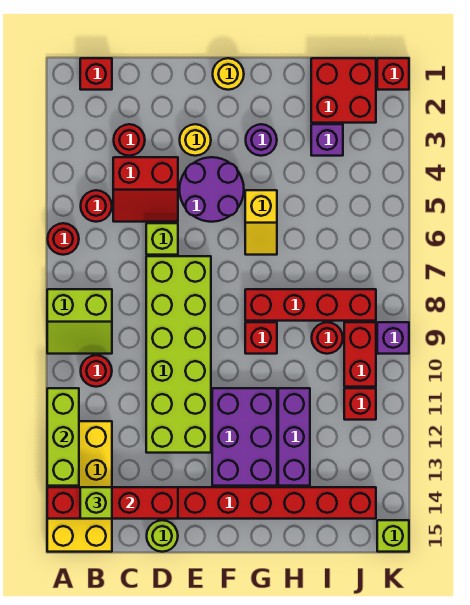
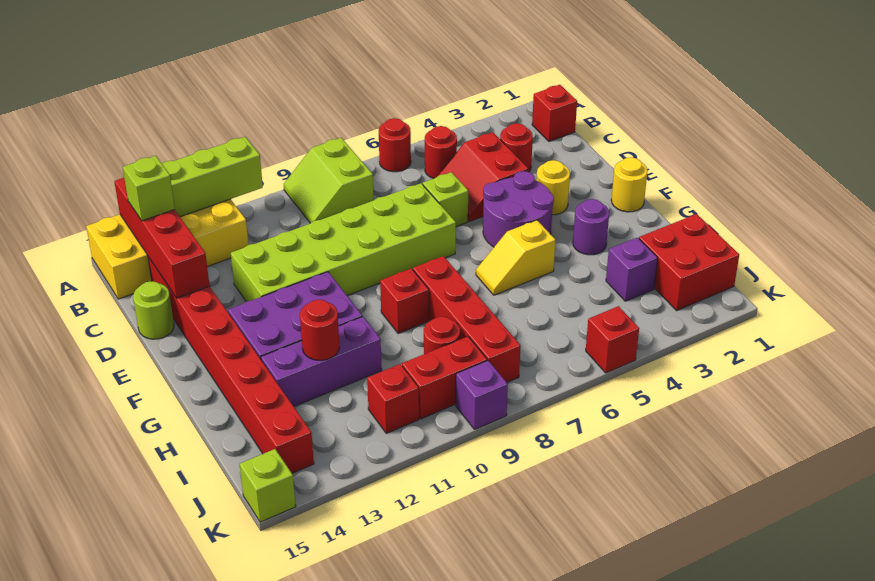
red round brick B10 level 1 -> red round brick H12 level 2
red brick K1 level 1 -> red brick K5 level 1

